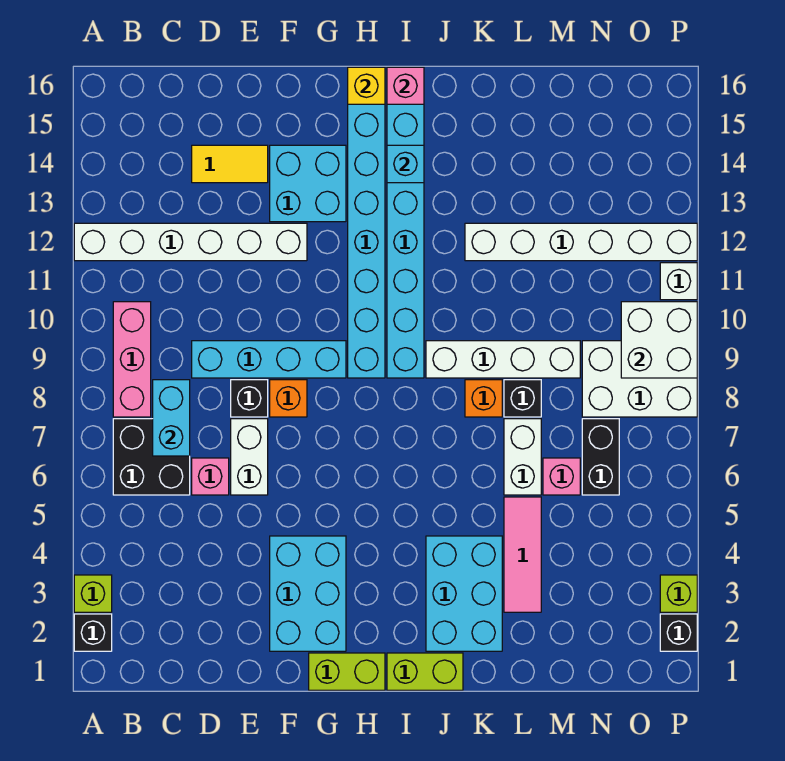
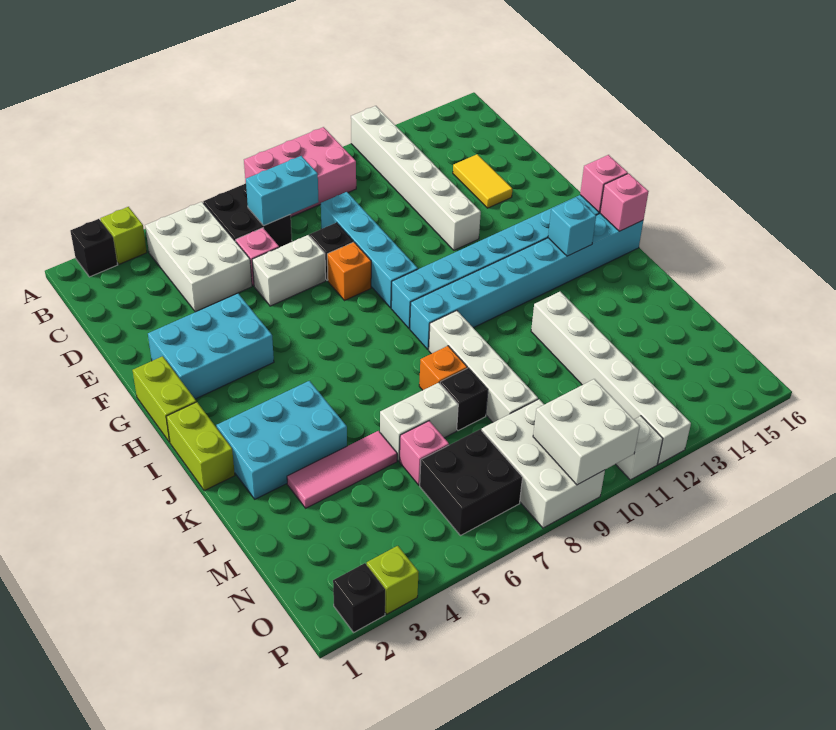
none -> white brick B4:D5 level 1
pink brick B8:B10 level 1 -> pink brick A8:B10 level 1
cyan brick F13:G14 level 1 -> none
yellow brick H16 level 2 -> pink brick H16 level 2
black brick N6:N7 level 1 -> black brick N6:O7 level 1

